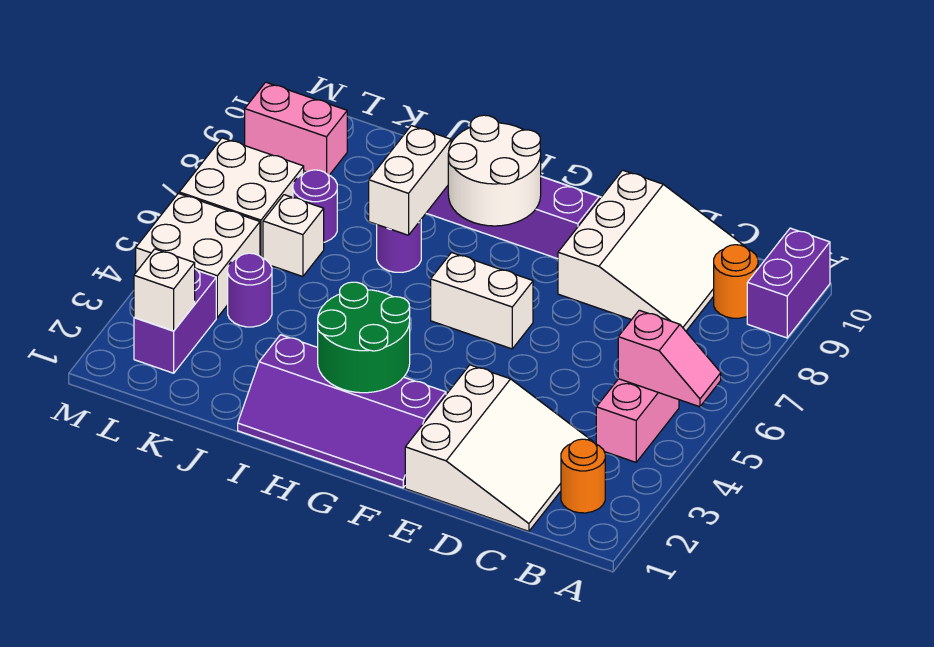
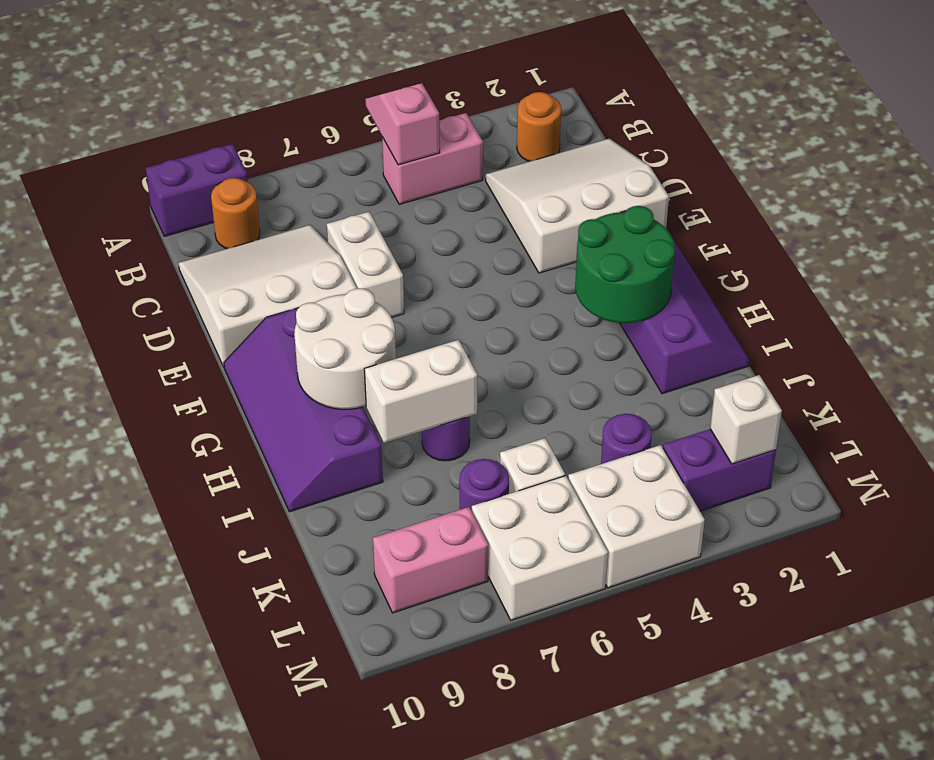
white brick F6:G6 level 1 -> white brick D7:E7 level 1
pink brick L9:M9 level 1 -> pink brick L8:L9 level 1

